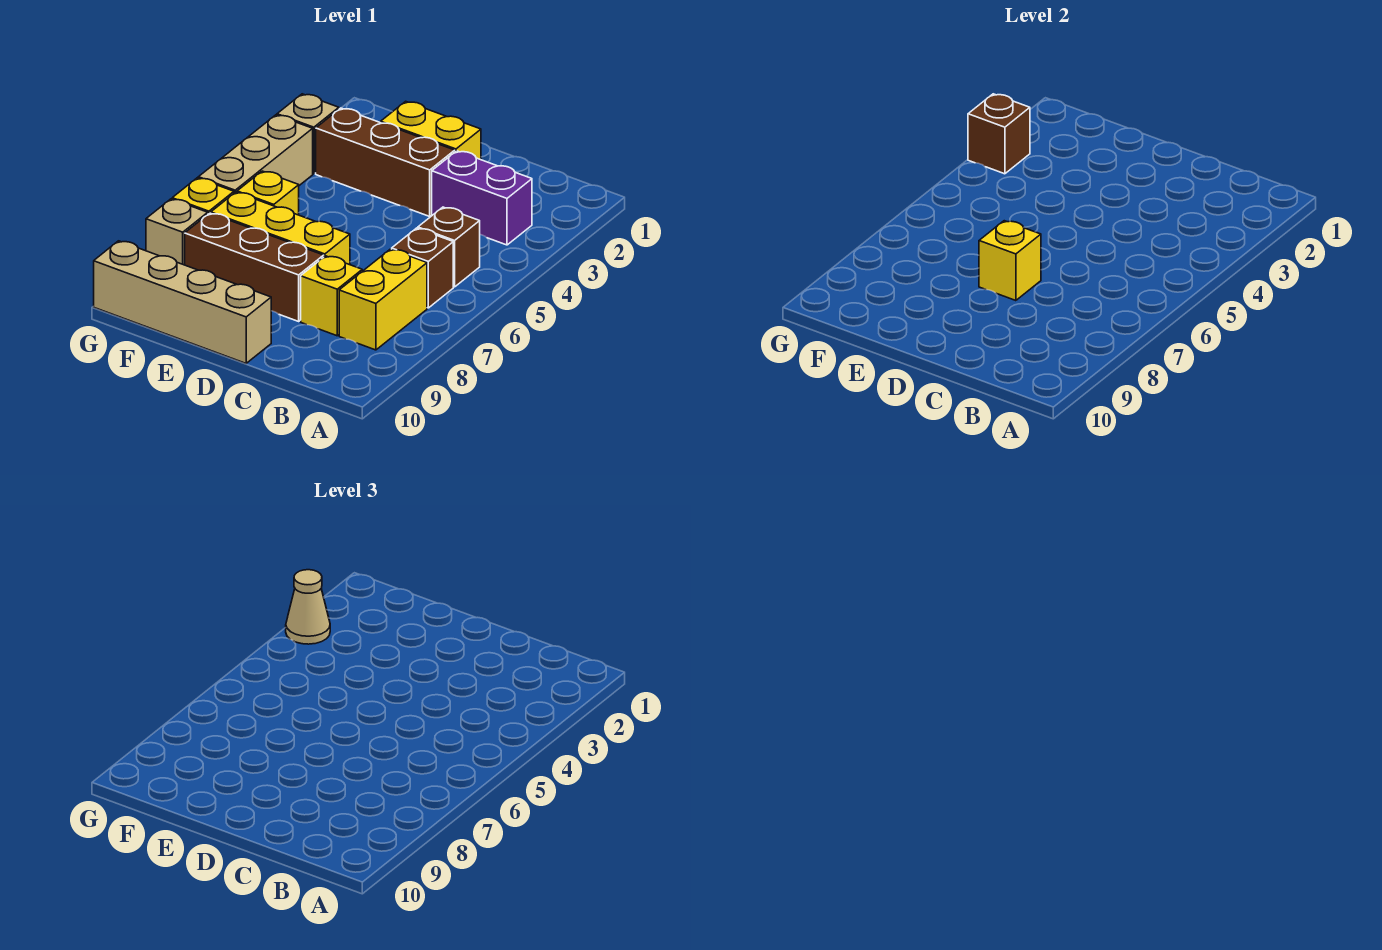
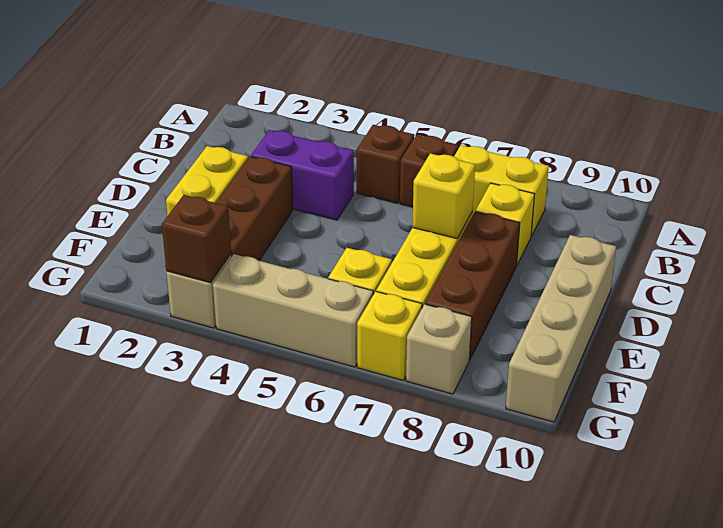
purple brick B3:C3 level 1 -> purple brick C3:C4 level 1
tan cone G3 level 3 -> none

